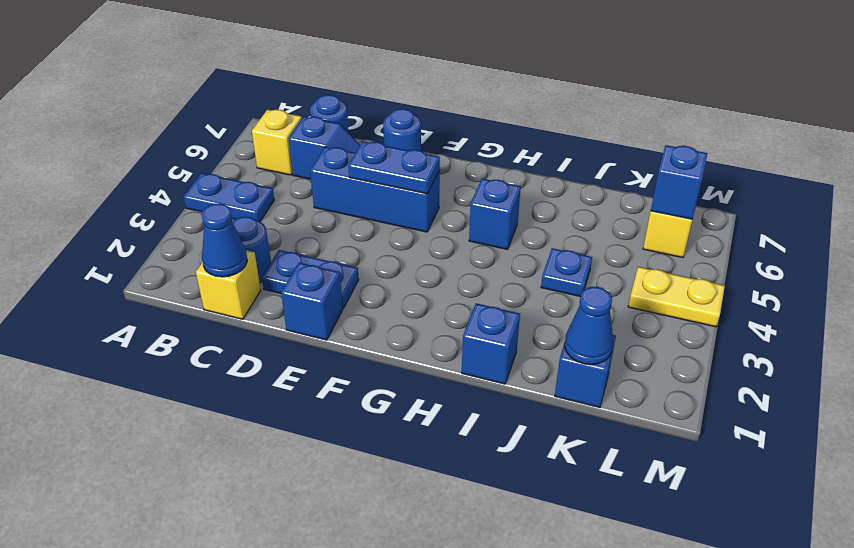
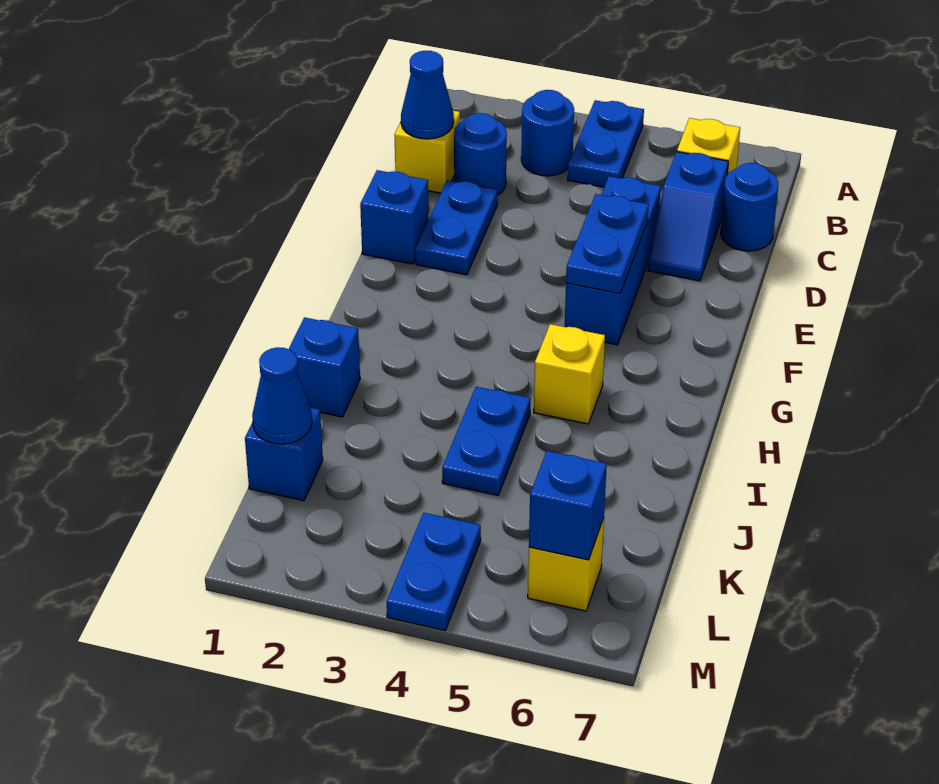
blue round brick E7 level 1 -> blue round brick B3 level 1
blue brick H5 level 1 -> yellow brick H5 level 1
blue plate J4 level 1 -> blue plate I4:J4 level 1
yellow plate L4:M4 level 1 -> blue plate L4:M4 level 1

